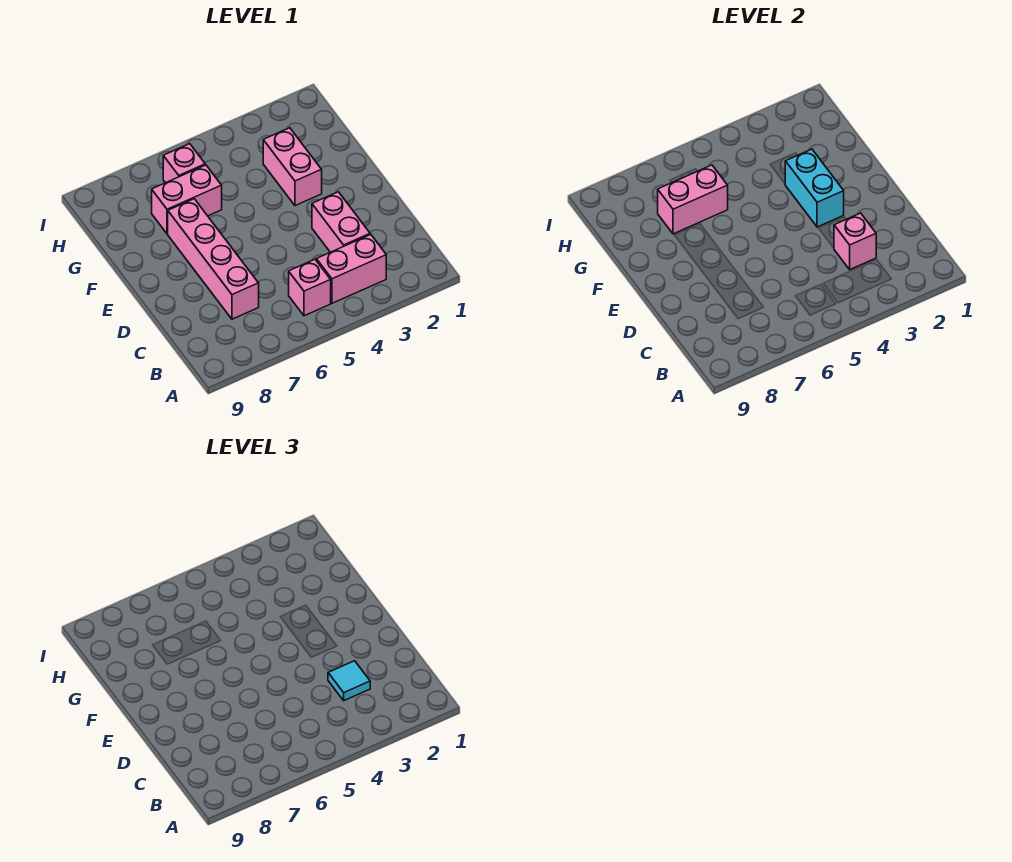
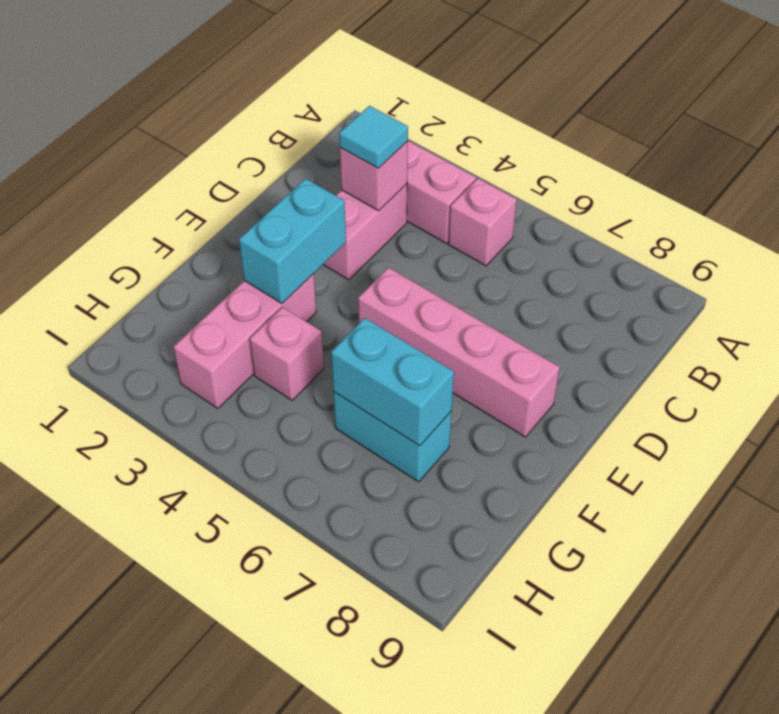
pink brick C7:F7 level 1 -> pink brick E5:E8 level 1
pink brick F3:G3 level 1 -> pink brick F3:H3 level 1
pink brick G6:G7 level 1 -> cyan brick G6:G7 level 1
pink brick G6:G7 level 2 -> cyan brick G6:G7 level 2
pink brick H6 level 1 -> pink brick G4 level 1

